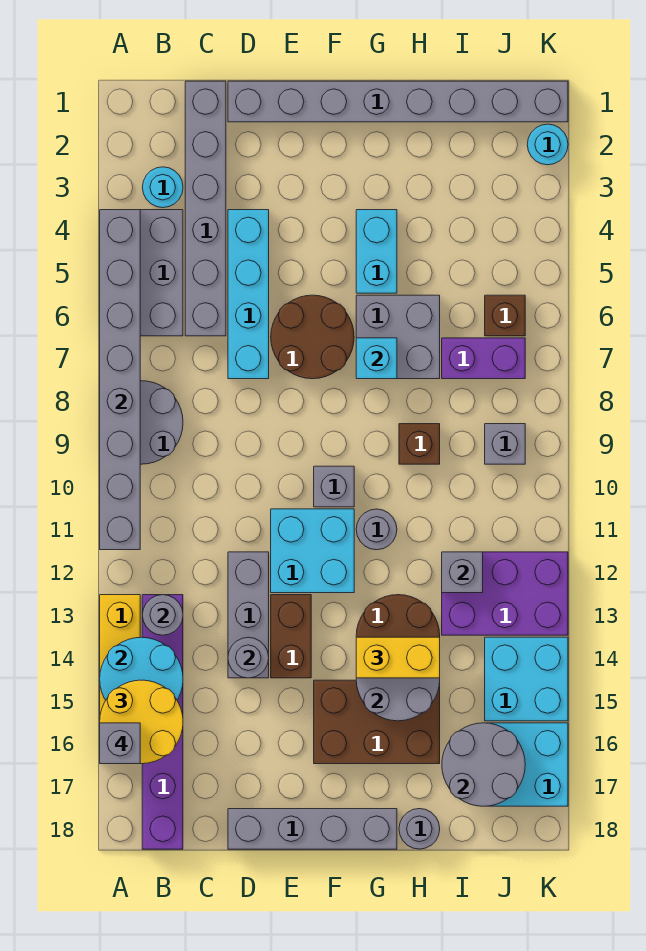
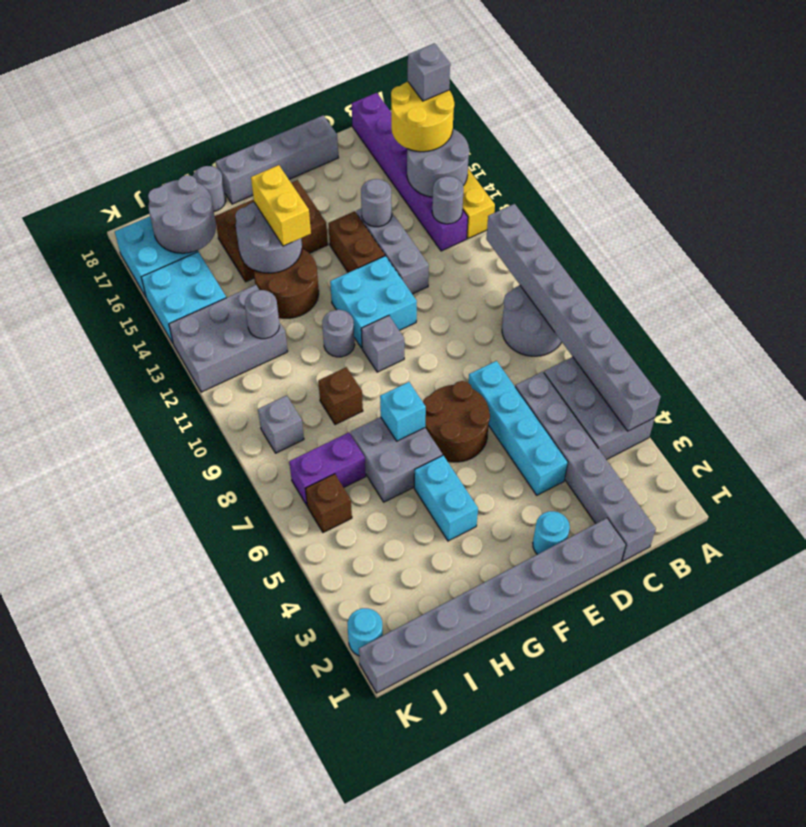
cyan round brick A14:B15 level 2 -> grey round brick A14:B15 level 2
cyan round brick B3 level 1 -> cyan round brick E2 level 1
yellow brick G14:H14 level 3 -> yellow brick G14:G15 level 3
purple brick I12:K13 level 1 -> grey brick I12:K13 level 1
grey brick I12 level 2 -> grey round brick I12 level 2

